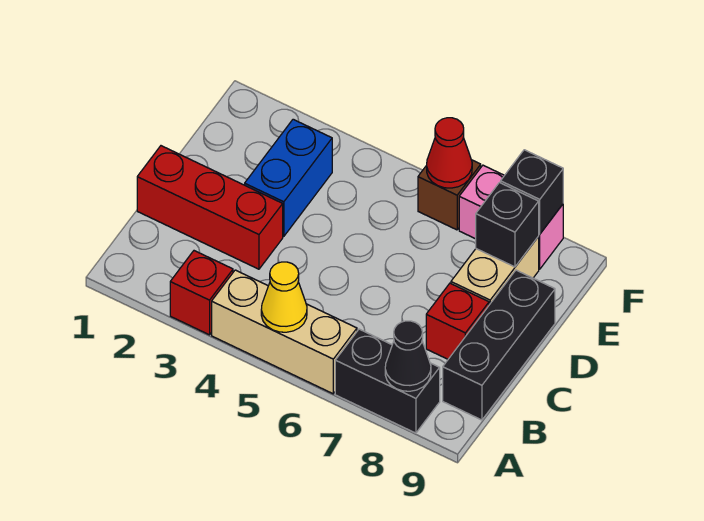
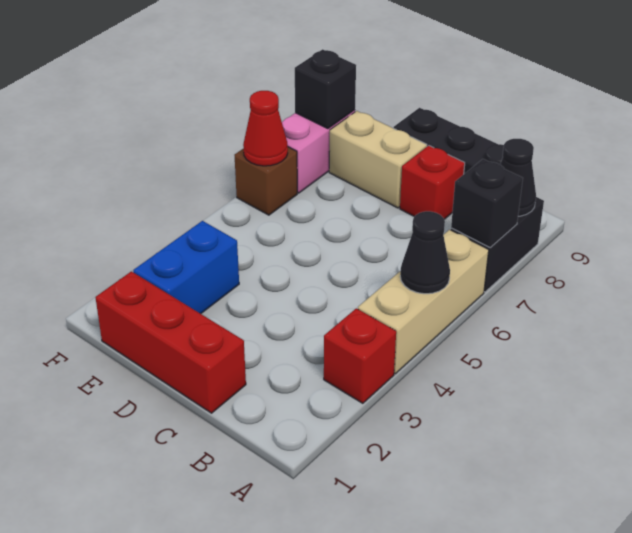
yellow cone A5 level 2 -> black cone A5 level 2
red brick C1:C3 level 1 -> red brick C1:E1 level 1
blue brick D3:E3 level 1 -> blue brick E2:E3 level 1
black brick E8 level 2 -> black brick A7 level 2

